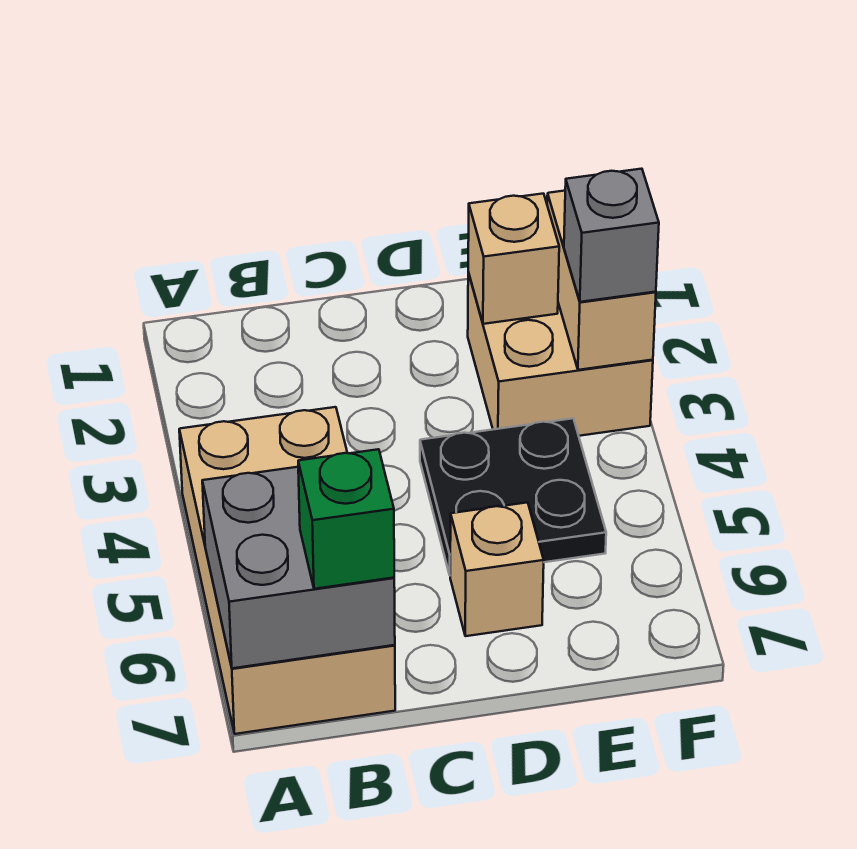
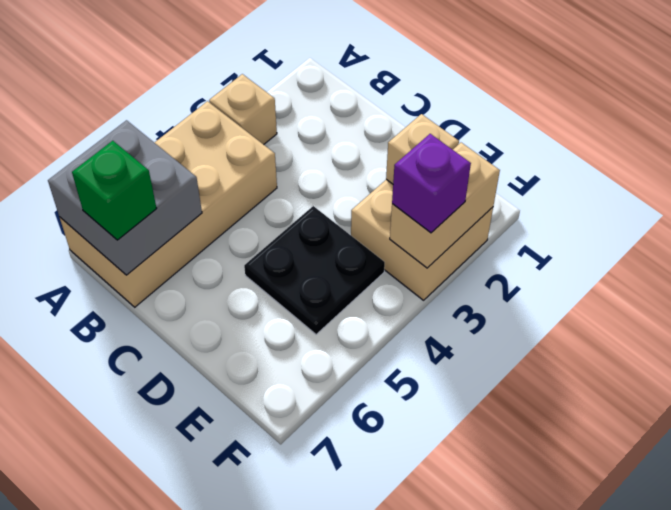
tan brick D6 level 1 -> tan brick A3 level 1
grey brick F3 level 3 -> purple brick F3 level 3

